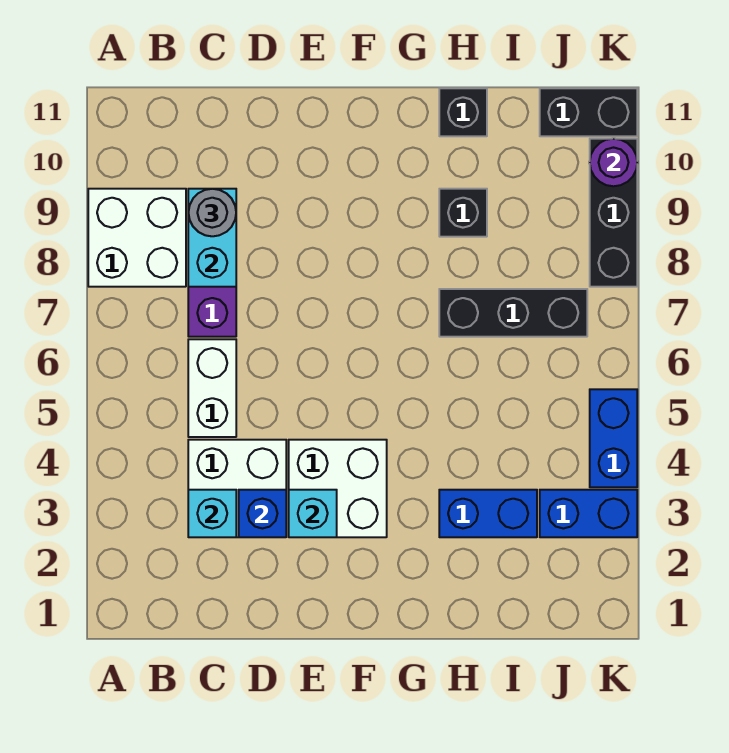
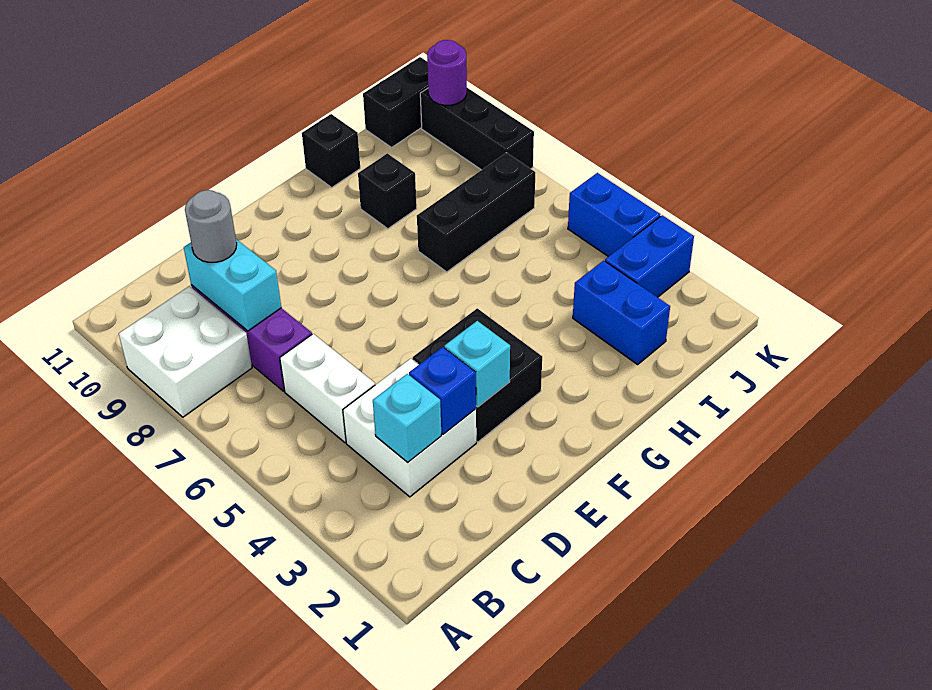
white brick E3:F4 level 1 -> black brick E3:F4 level 1
blue brick H3:I3 level 1 -> blue brick I2:I3 level 1

